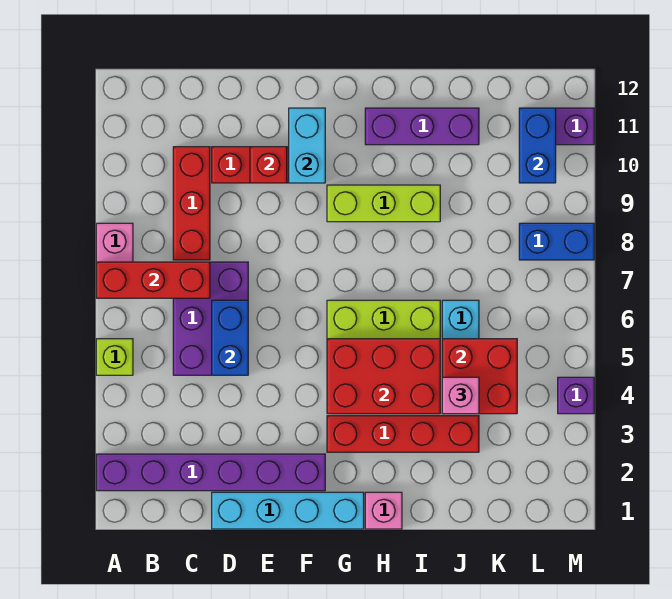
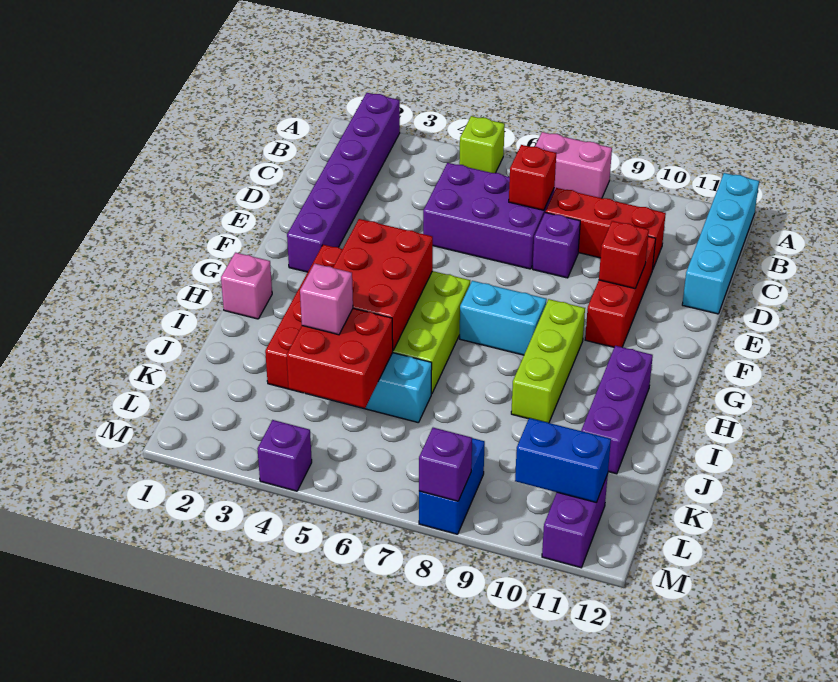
red brick A7:C7 level 2 -> red brick C7 level 2
cyan brick D1:G1 level 1 -> cyan brick A12:D12 level 1
blue brick D5:D6 level 2 -> none
none -> purple brick D8 level 1
cyan brick F10:F11 level 2 -> cyan brick G7:G8 level 1
none -> purple brick M8 level 2

